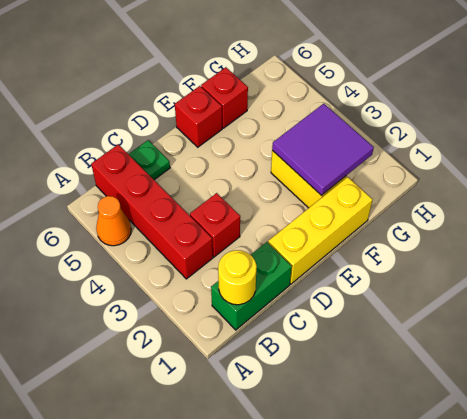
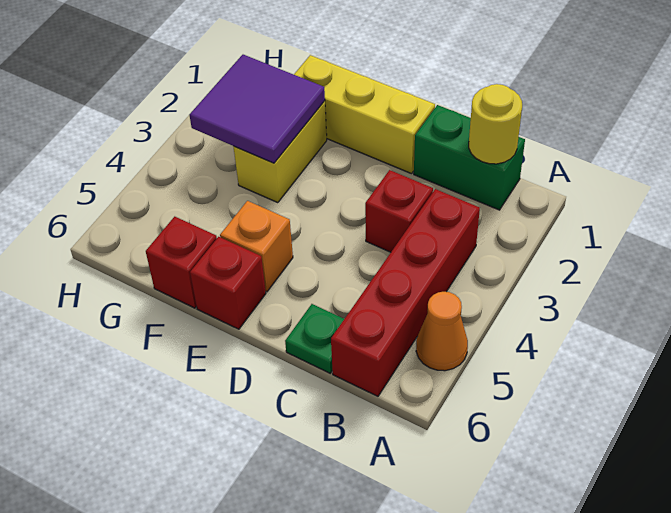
none -> orange brick E5 level 1

